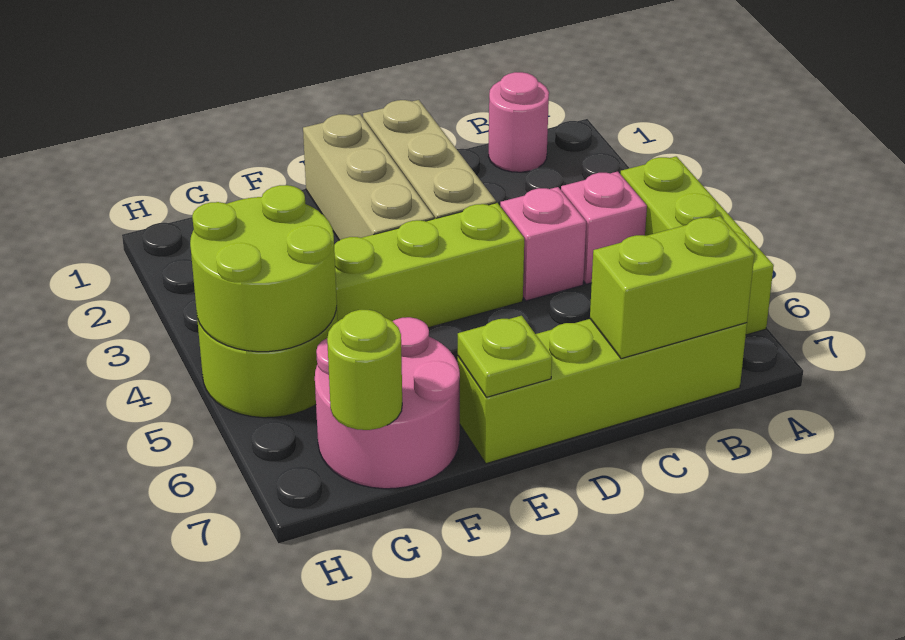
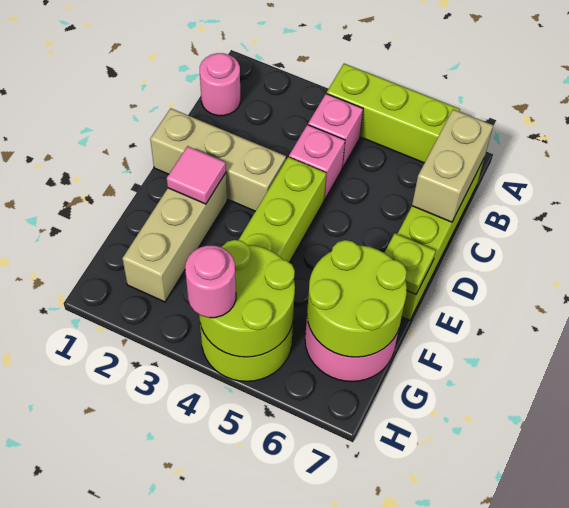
lime brick B7:C7 level 2 -> tan brick B7:C7 level 2
tan brick E1:E3 level 1 -> tan brick E2:G2 level 1
none -> pink tile E2 level 2
lime round brick G7 level 2 -> lime round brick F6:G7 level 2
none -> pink round brick H4 level 3

